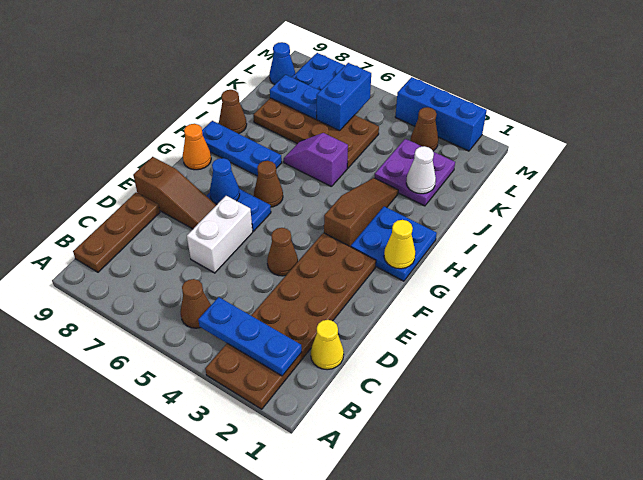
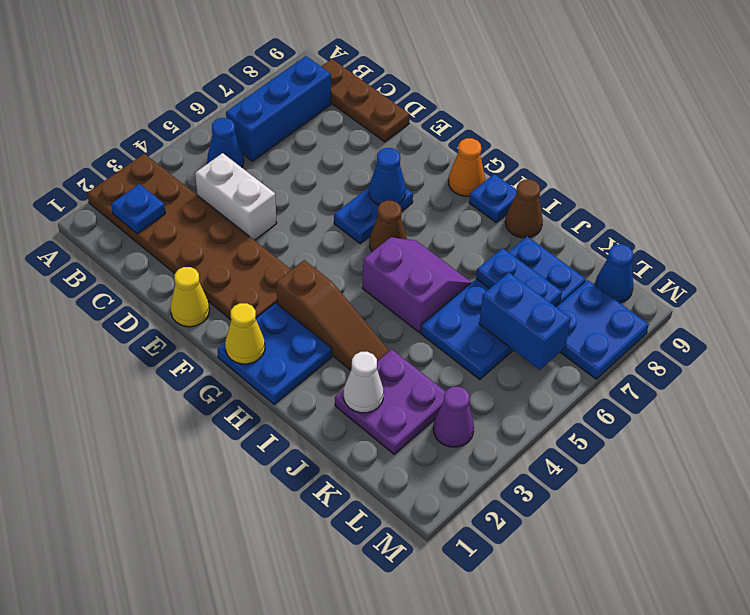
blue plate B2:B4 level 2 -> blue plate B2 level 2
brown cone B5 level 1 -> blue cone B5 level 1
yellow cone C1 level 1 -> yellow cone E1 level 1
white brick D6:E6 level 1 -> white brick C4:D4 level 1
brown cone E4 level 1 -> none
brown slope E7:E9 level 1 top 9 -> none
blue plate H7:H9 level 1 -> blue plate H9 level 1
purple slope I5:I6 level 1 top 5 -> purple slope H5:I6 level 1 top 5
brown plate J5:K8 level 1 -> blue plate J5:K8 level 1
blue plate K7:K8 level 2 -> blue plate J7:K7 level 2
brown cone L3 level 1 -> purple cone L3 level 1
blue brick M2:M4 level 1 -> blue brick B6:B8 level 1

